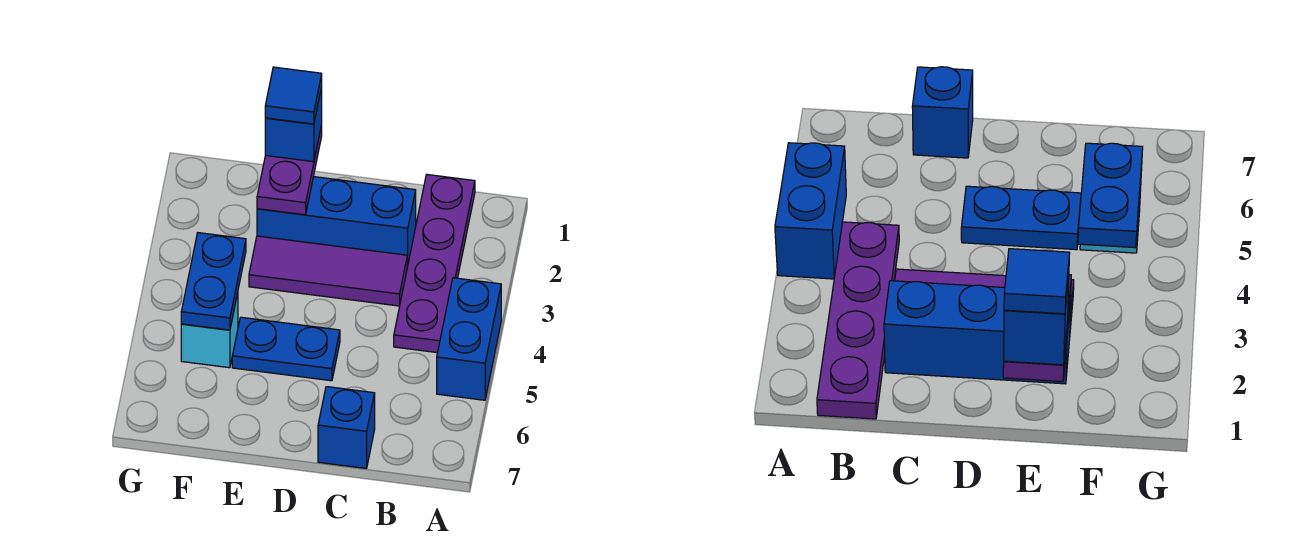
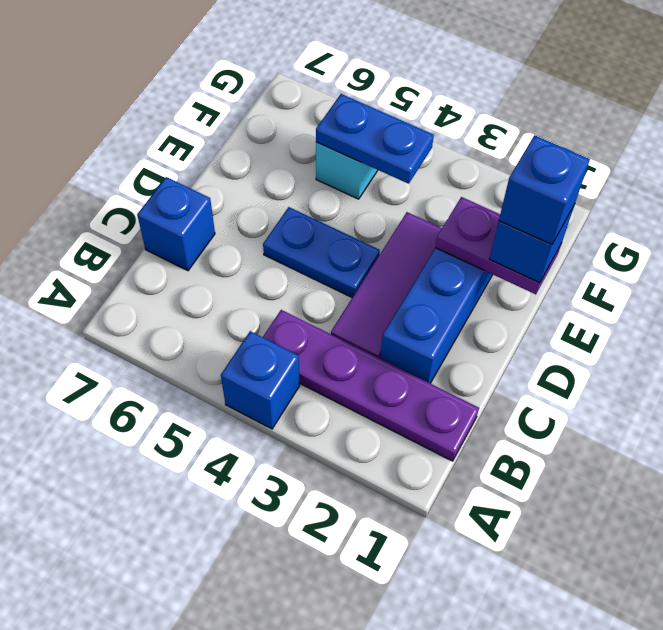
blue brick A4:A5 level 1 -> blue brick A4 level 1
blue plate D5:E5 level 1 -> blue plate D4:D5 level 1
blue tile E1 level 4 -> blue brick E1 level 4

